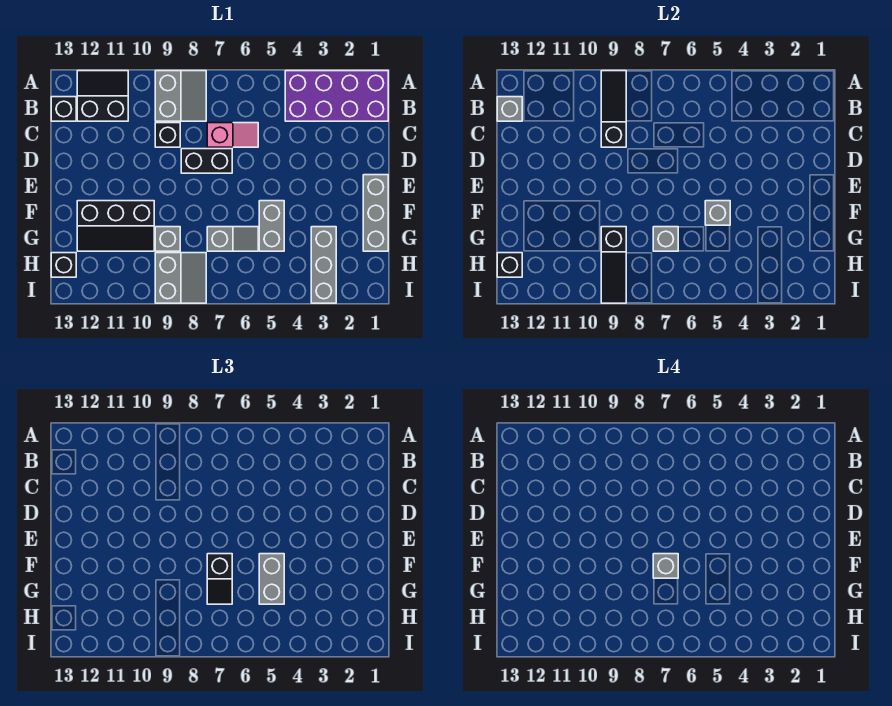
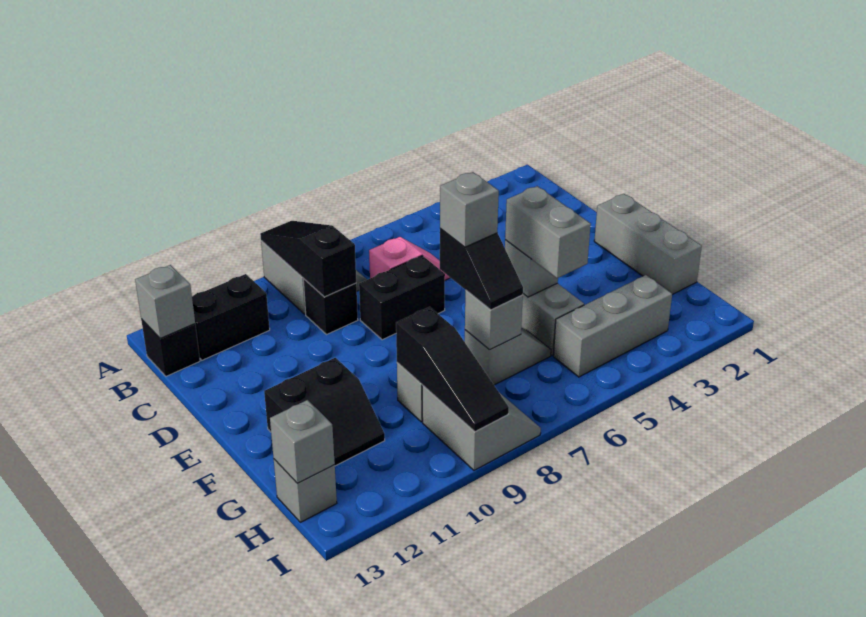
purple brick A1:B4 level 1 -> none
black slope F10:G12 level 1 top F -> black slope F11:G12 level 1 top F
grey brick G3:I3 level 1 -> grey brick H3:H5 level 1
black brick H13 level 1 -> grey brick H13 level 1
black brick H13 level 2 -> grey brick H13 level 2

